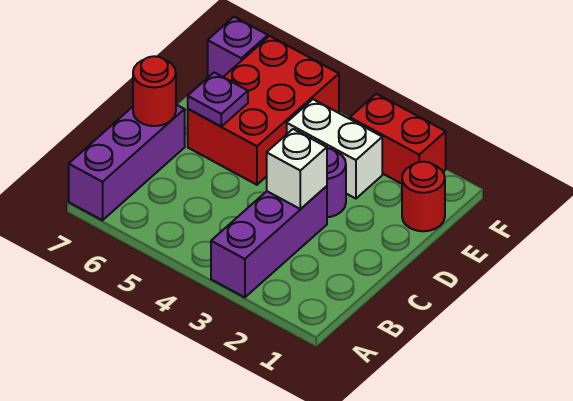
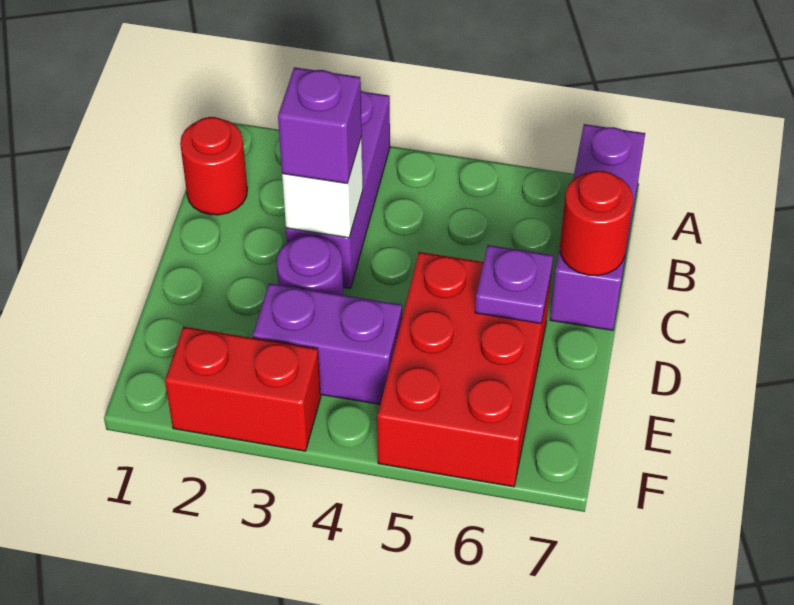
red round brick E1 level 1 -> red round brick B1 level 1
white brick E3:E4 level 1 -> purple brick E3:E4 level 1
purple brick F7 level 1 -> purple brick C3 level 3

